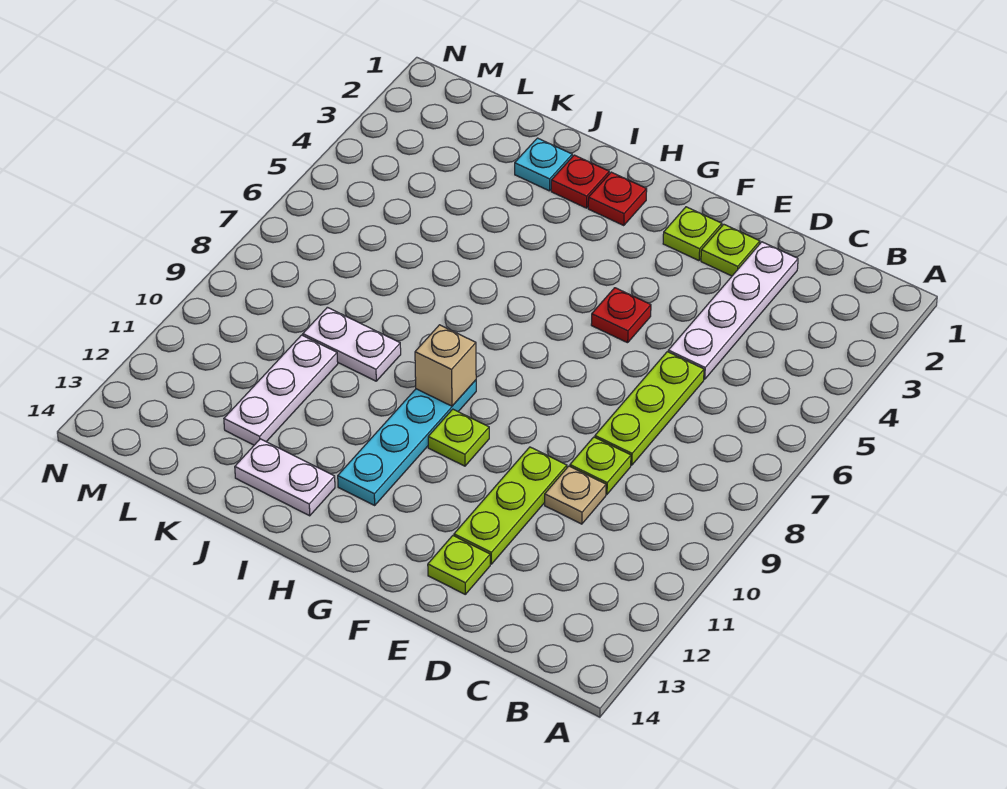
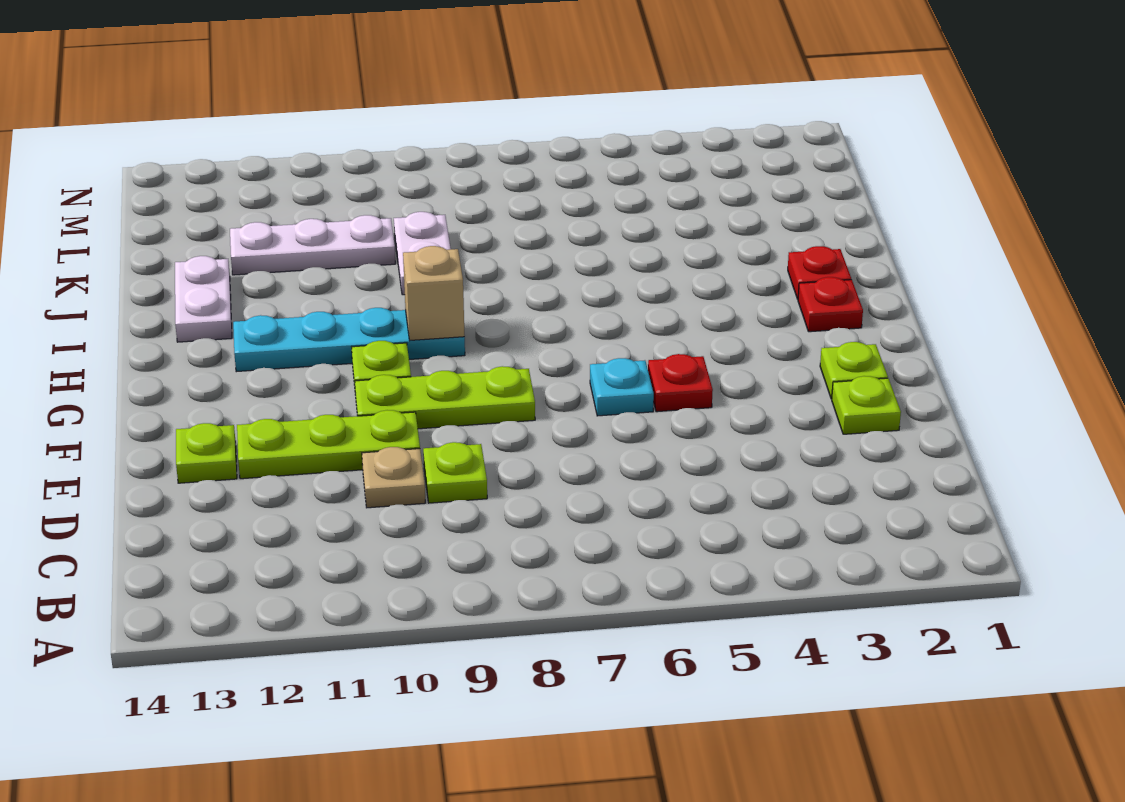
white plate D2:D5 level 1 -> none
lime plate D6:D8 level 1 -> lime plate F8:F10 level 1
cyan plate J2 level 1 -> cyan plate F6 level 1

